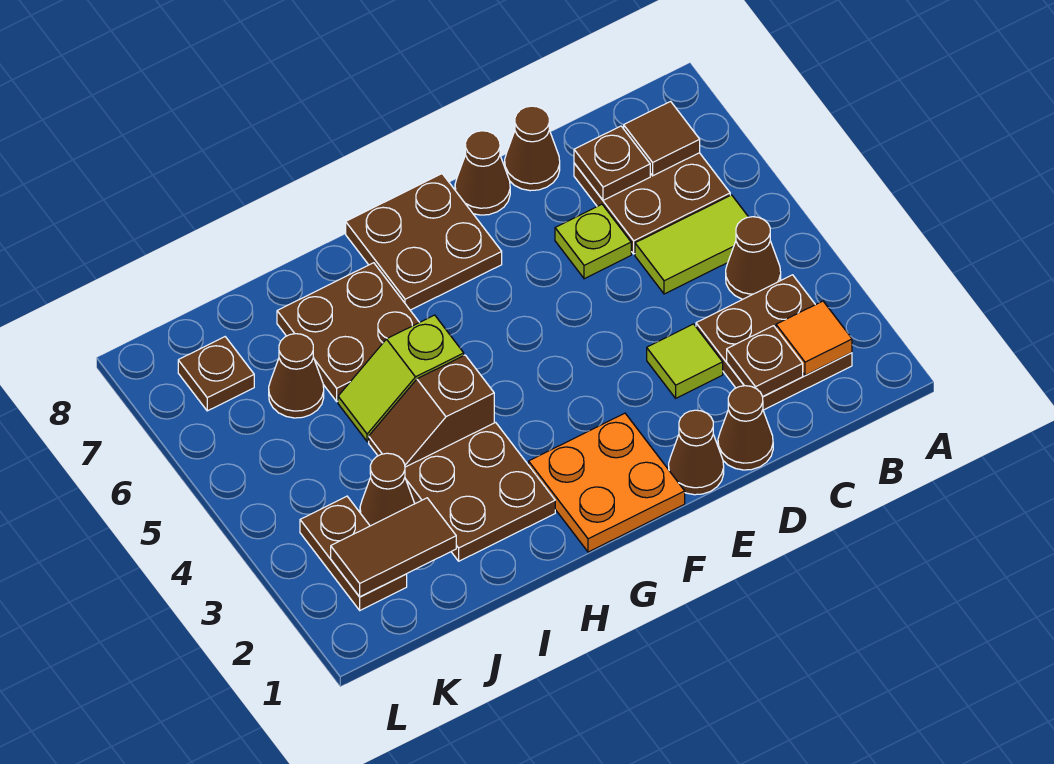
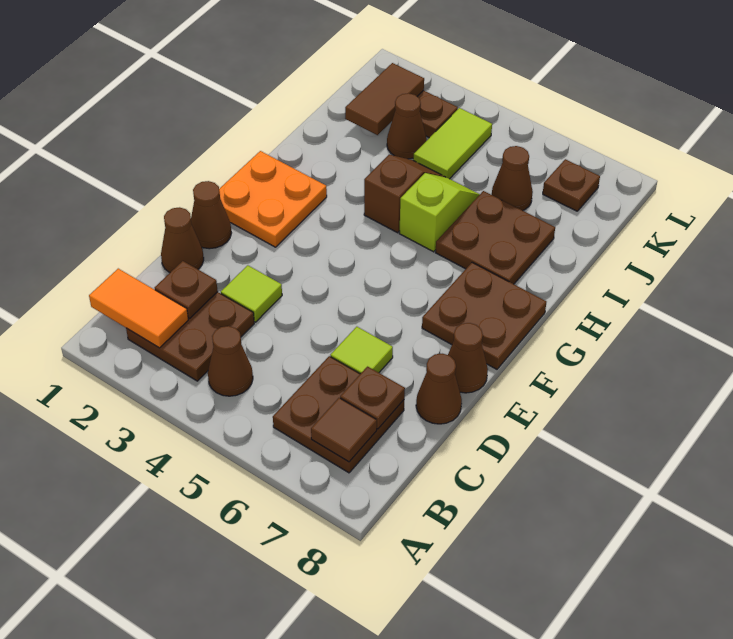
orange tile B2 level 2 -> orange tile B1:B2 level 2
lime tile B5:C5 level 1 -> lime tile J4:K4 level 1
lime plate D6 level 1 -> lime tile D6 level 1
brown plate H2:I3 level 1 -> none

